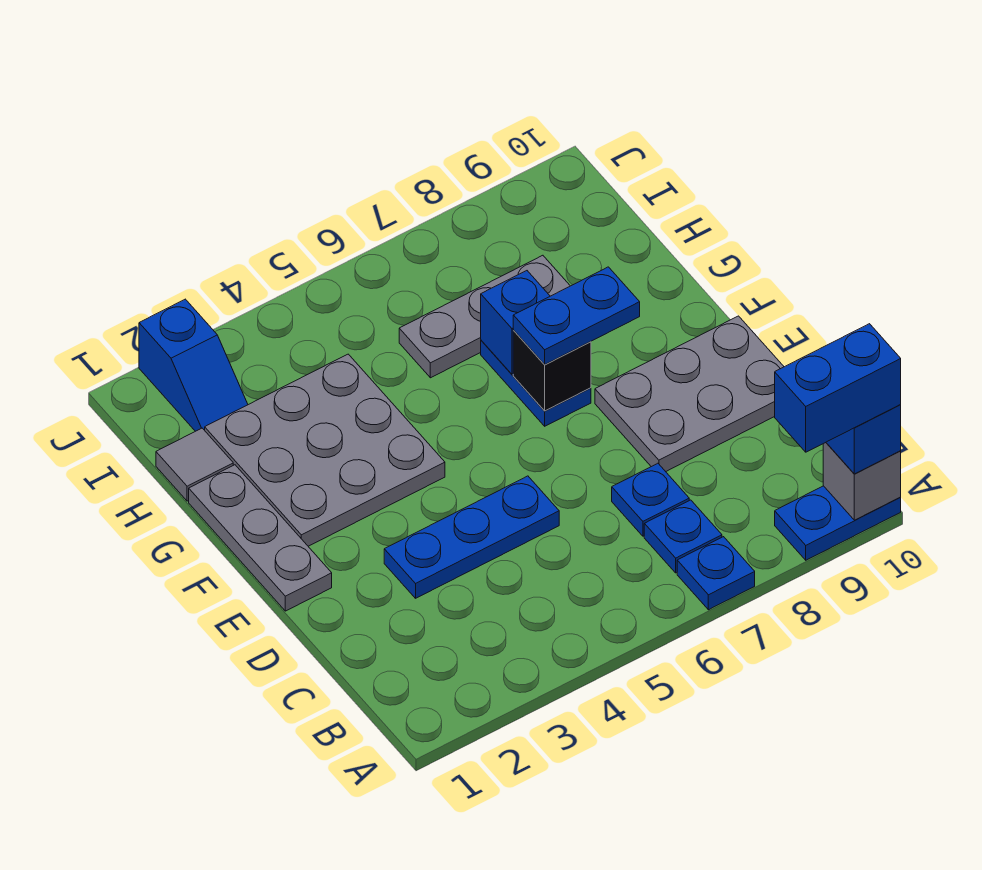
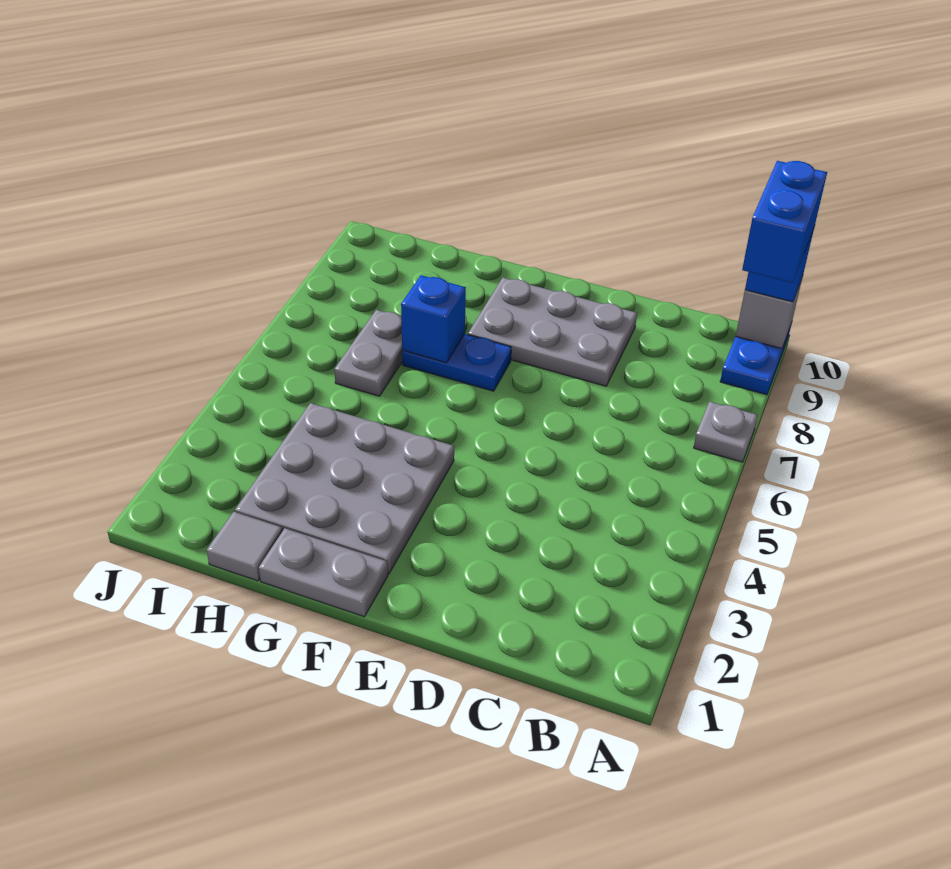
blue plate A7 level 1 -> grey plate A7 level 1
blue plate B7 level 1 -> none
blue plate C7 level 1 -> none
blue plate D3:D5 level 1 -> none
grey plate D8:E10 level 1 -> grey plate D8:F9 level 1
grey plate E1:G1 level 1 -> grey plate F1:G1 level 1
black brick F7 level 2 -> none
blue plate F7:F8 level 3 -> none
grey plate H6:H8 level 1 -> grey plate H6:H7 level 1
blue slope I2:J2 level 1 top J -> none

